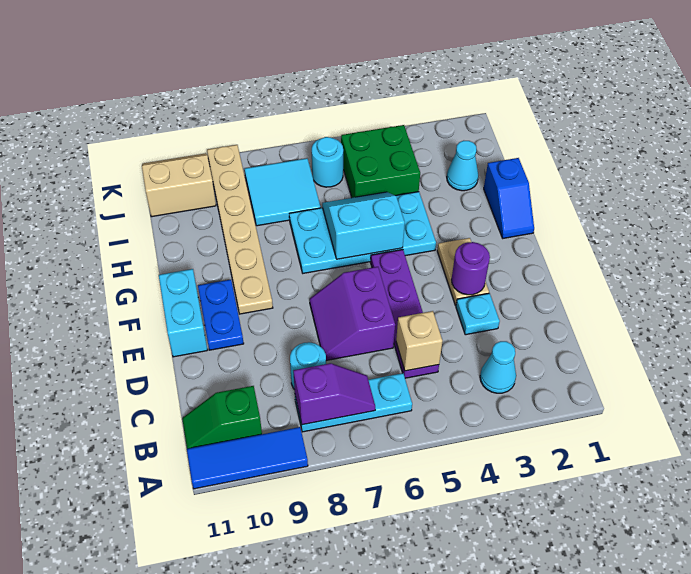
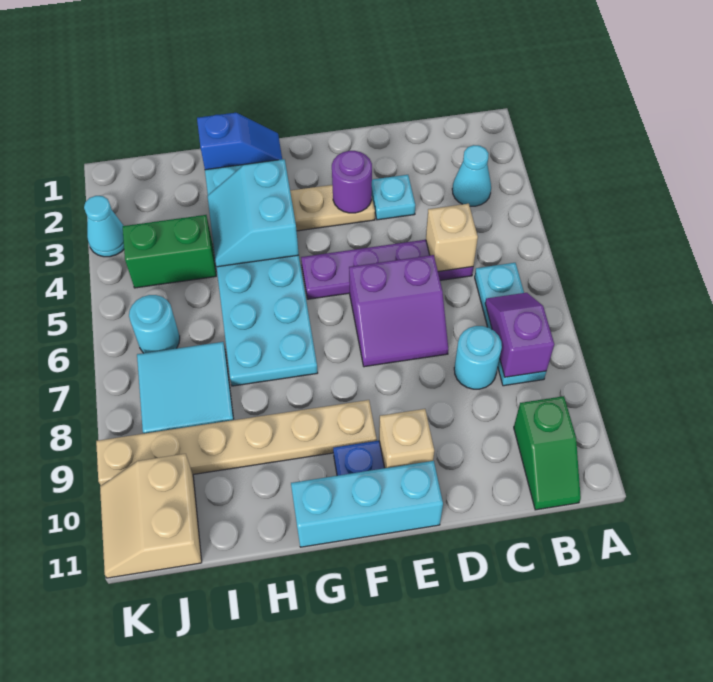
blue tile A9:A11 level 1 -> none
none -> tan brick E10 level 2
cyan brick E11:F11 level 1 -> cyan brick E11:G11 level 1
cyan plate G4:H7 level 1 -> cyan plate G2:H7 level 1
cyan slope G5:H6 level 2 top G -> cyan slope G3:H4 level 2 top G
cyan cone I2 level 1 -> cyan cone K3 level 1
green brick I4:J5 level 1 -> green brick I4:J4 level 1

